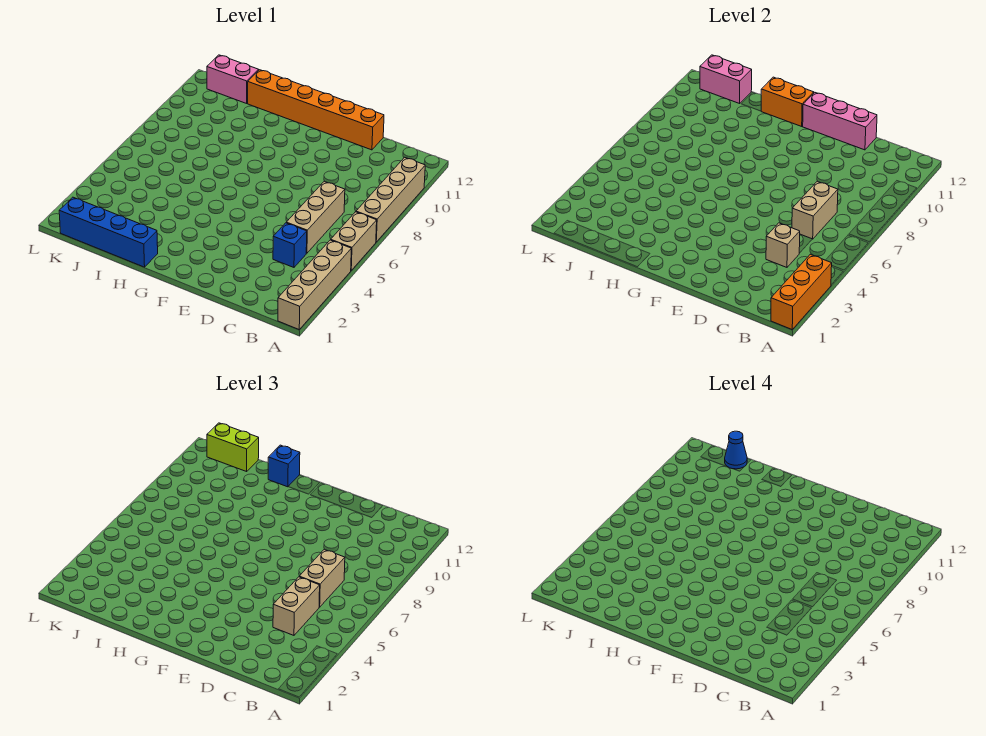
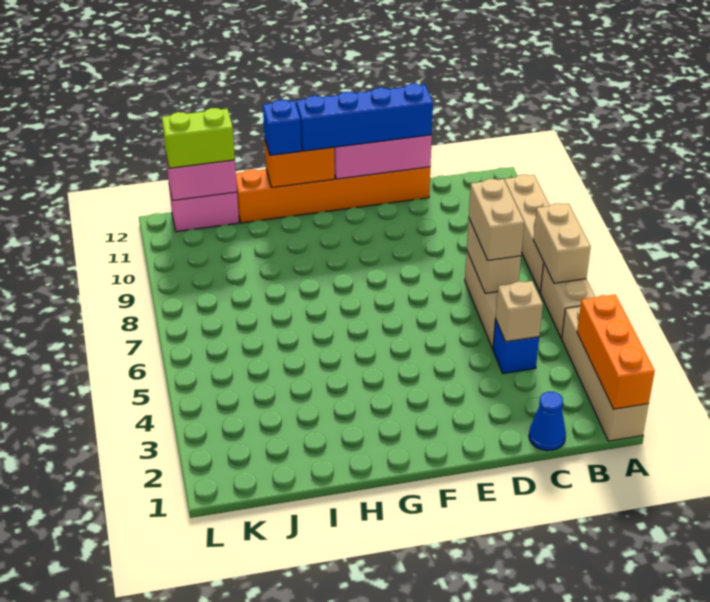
tan brick C4:C5 level 3 -> tan brick A6:A7 level 2
blue brick H1:K1 level 1 -> blue brick D12:G12 level 3
blue cone J12 level 4 -> blue cone C1 level 1

